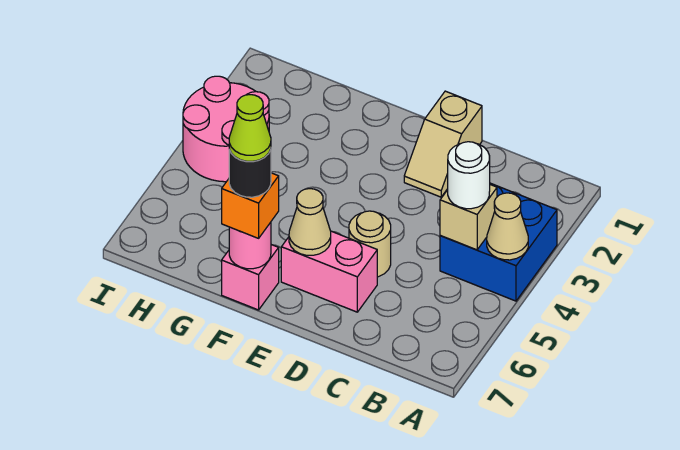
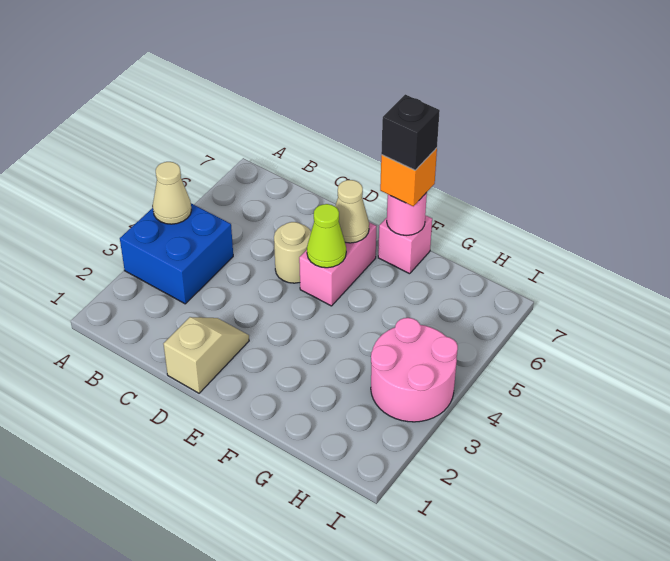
tan brick B4 level 2 -> none
white round brick B4 level 3 -> none
pink brick D6:E6 level 1 -> pink brick E5:E6 level 1
black round brick F7 level 4 -> black brick F7 level 4
lime cone F7 level 5 -> lime cone E5 level 2

